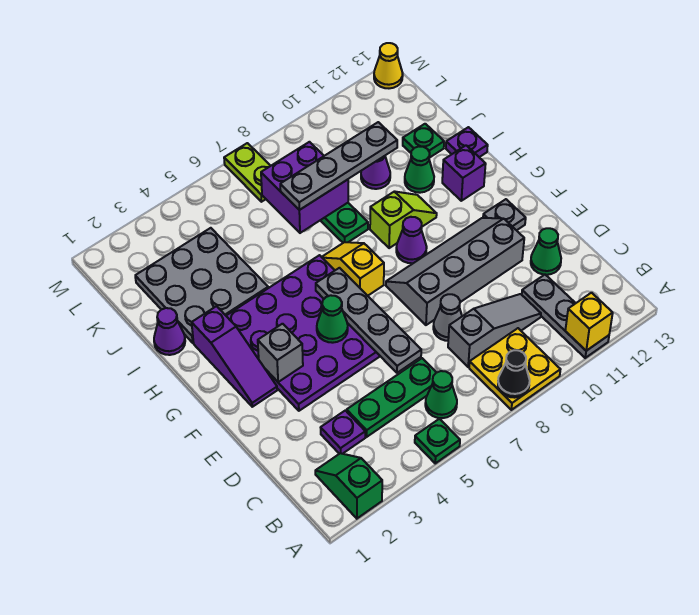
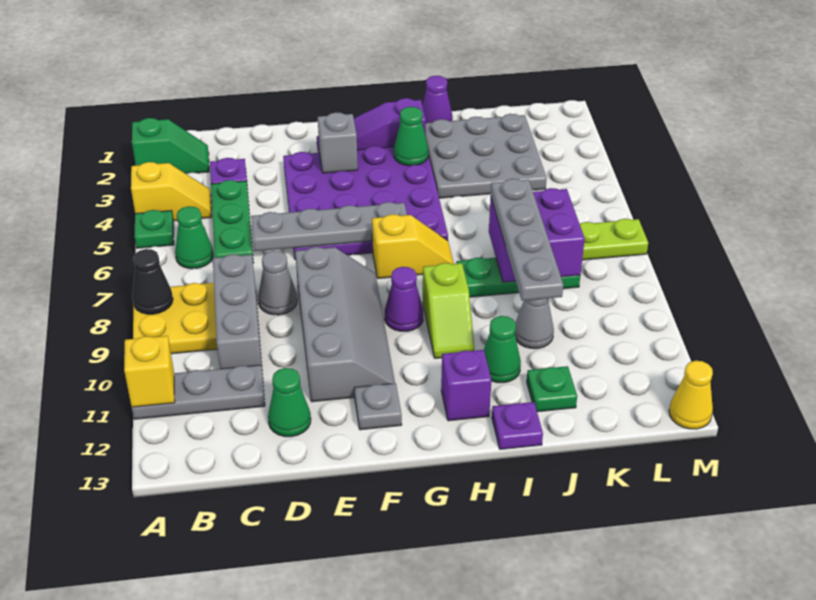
none -> yellow slope A4:B4 level 1 top A
grey slope C8:C10 level 1 top 8 -> grey brick C8:C10 level 1
green cone F5 level 2 -> green cone H3 level 2
purple cone J10 level 1 -> grey cone J10 level 1

